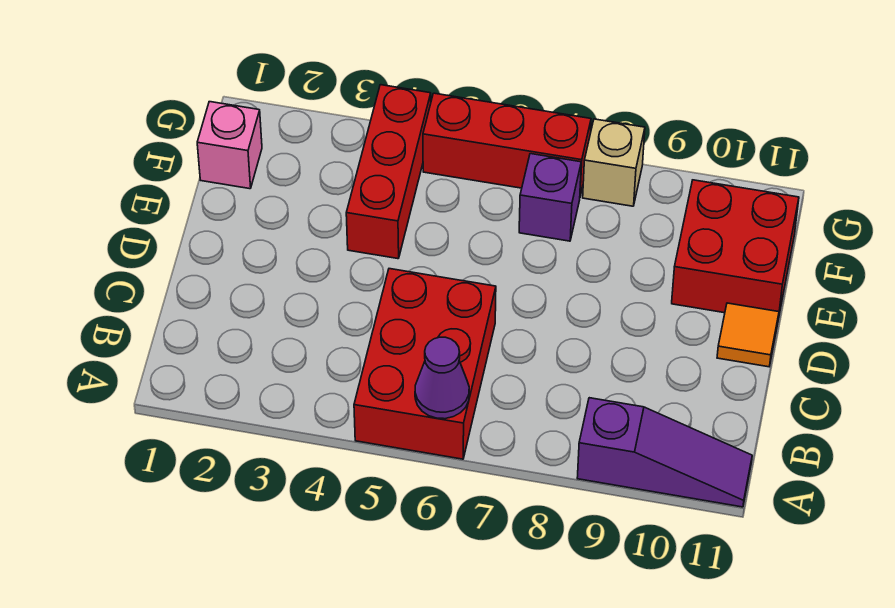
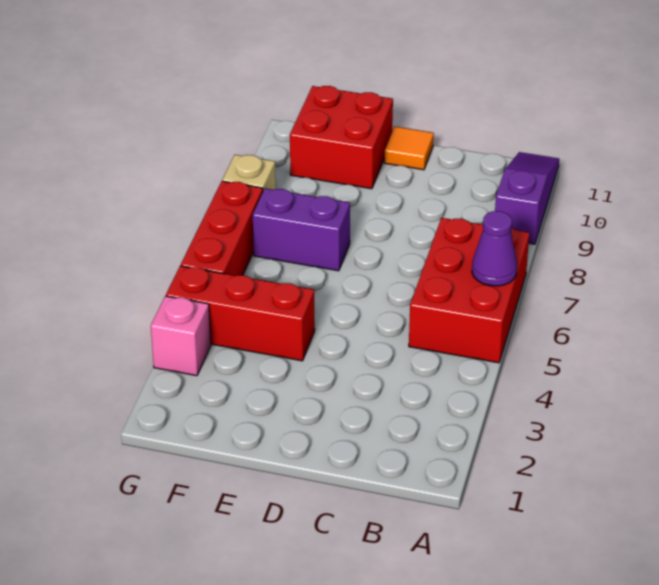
red brick A5:C6 level 1 -> red brick A5:B7 level 1
pink brick F1 level 1 -> pink brick G3 level 1
purple brick F7 level 1 -> purple brick E7:F7 level 1

